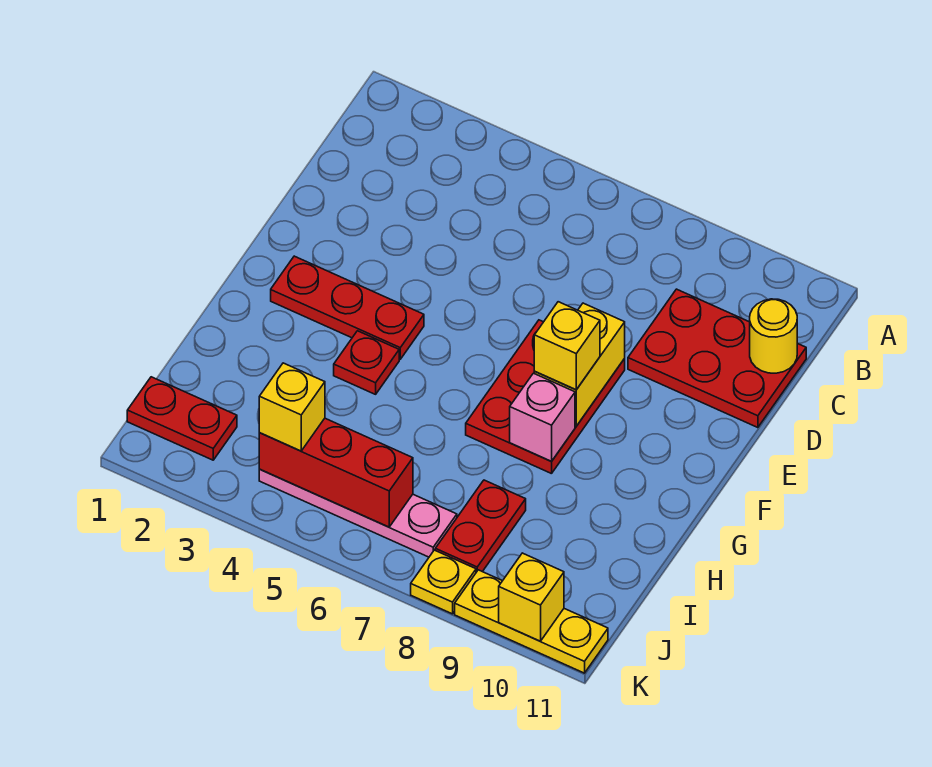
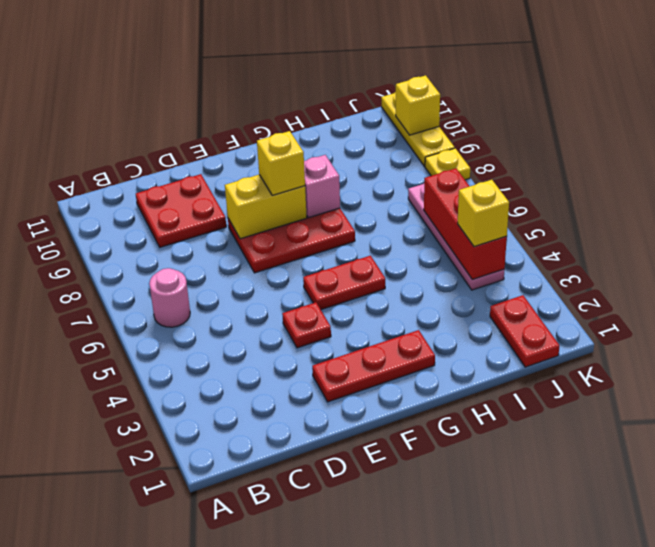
none -> pink round brick B6 level 1
red plate C9:D11 level 1 -> red plate C9:D10 level 1
yellow round brick C11 level 2 -> none
red plate F2:F4 level 1 -> red plate E2:G2 level 1
red plate G4 level 1 -> red plate E4 level 1
red plate I8:J8 level 1 -> red plate F5:G5 level 1

